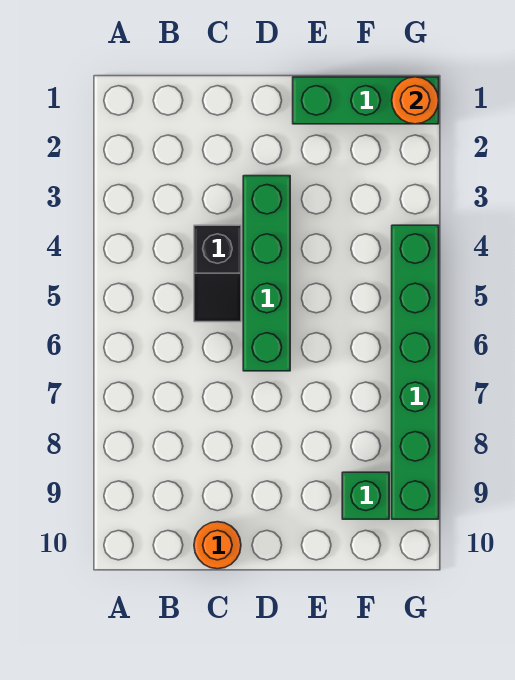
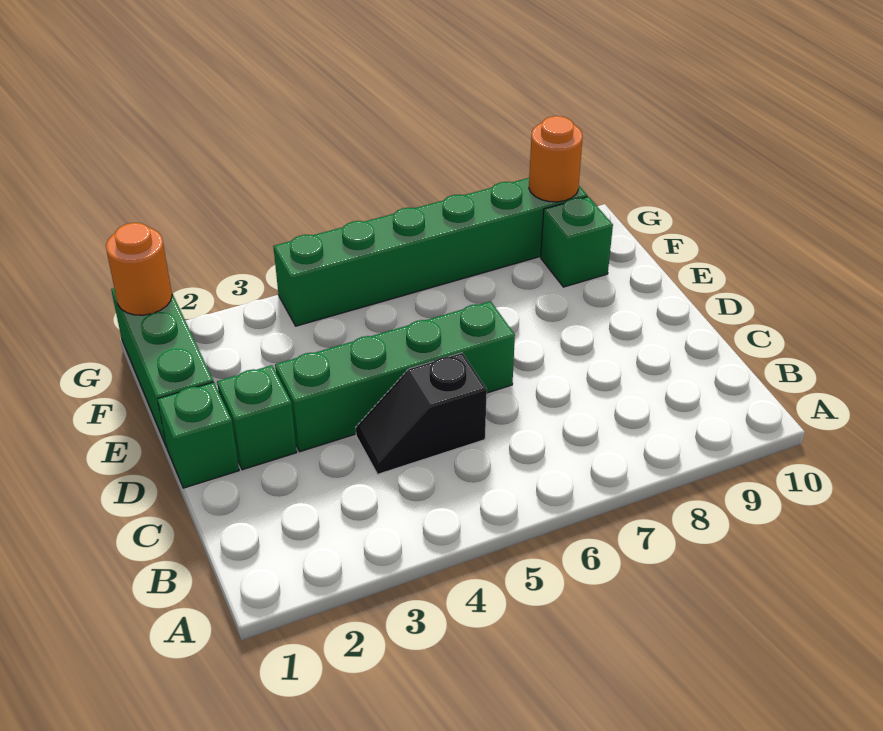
black slope C4:C5 level 1 top 4 -> black slope C4:C5 level 1 top 5
orange round brick C10 level 1 -> orange round brick G9 level 2
none -> green brick D1 level 1
none -> green brick D2 level 1

